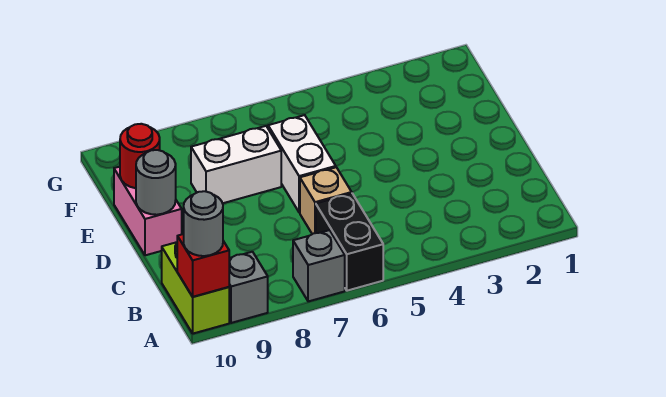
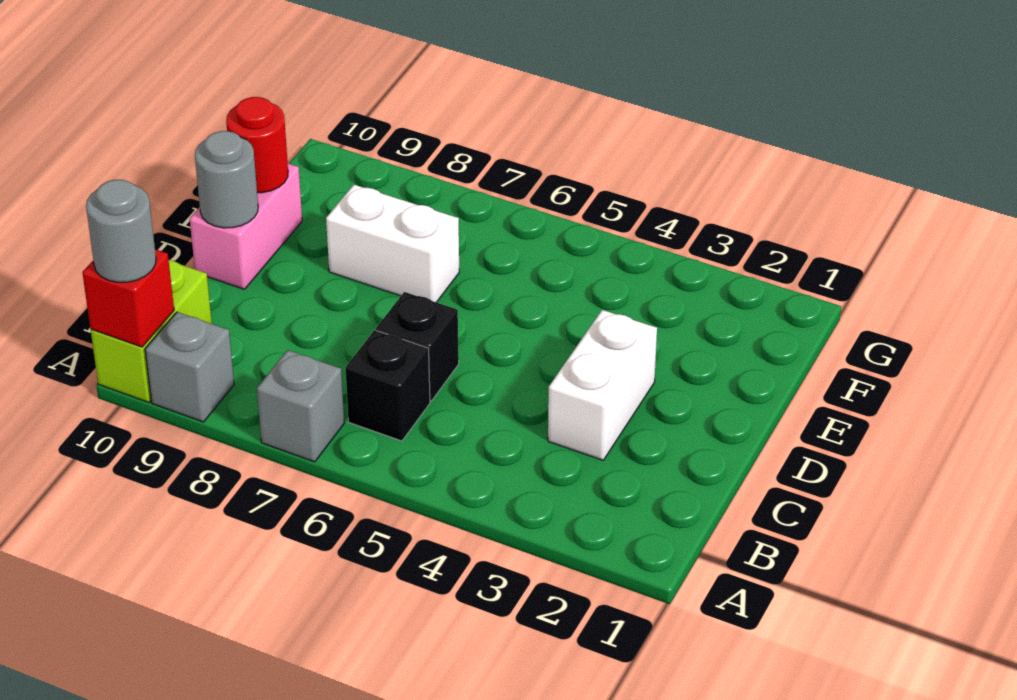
black brick A6:B6 level 1 -> black brick B6 level 1
tan brick C6 level 1 -> black brick C6 level 1
white brick D6:E6 level 1 -> white brick C3:D3 level 1

